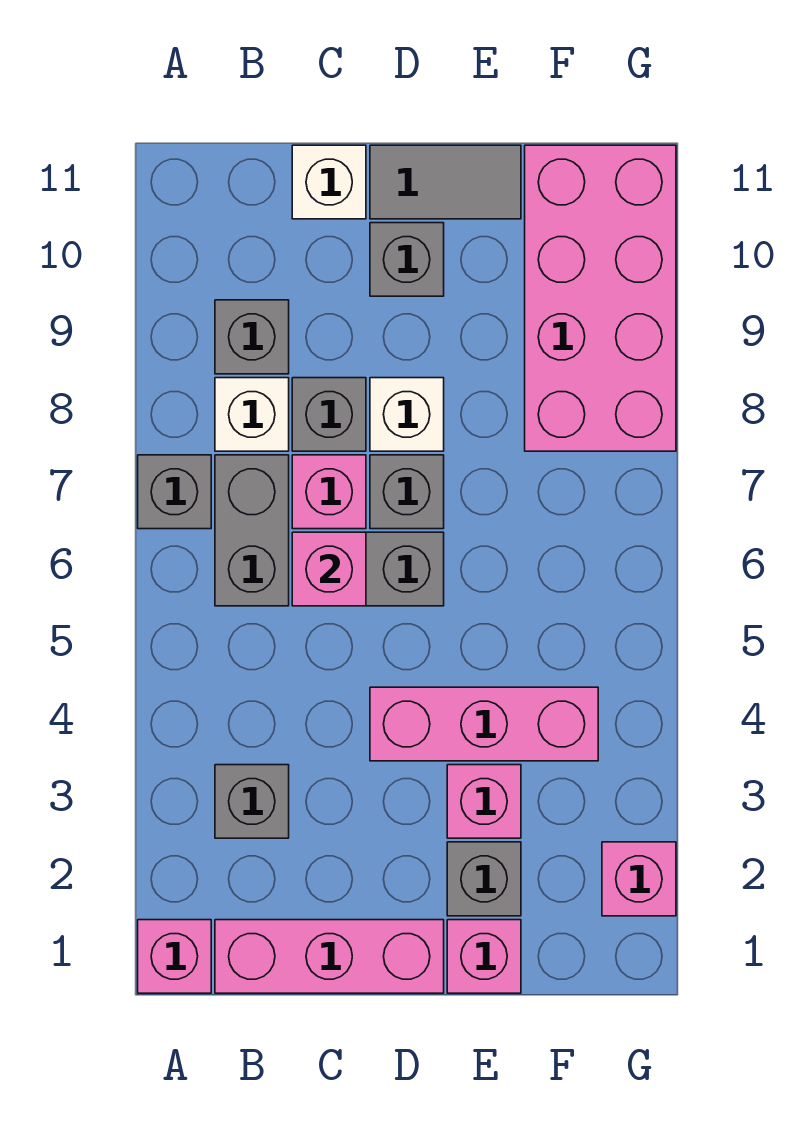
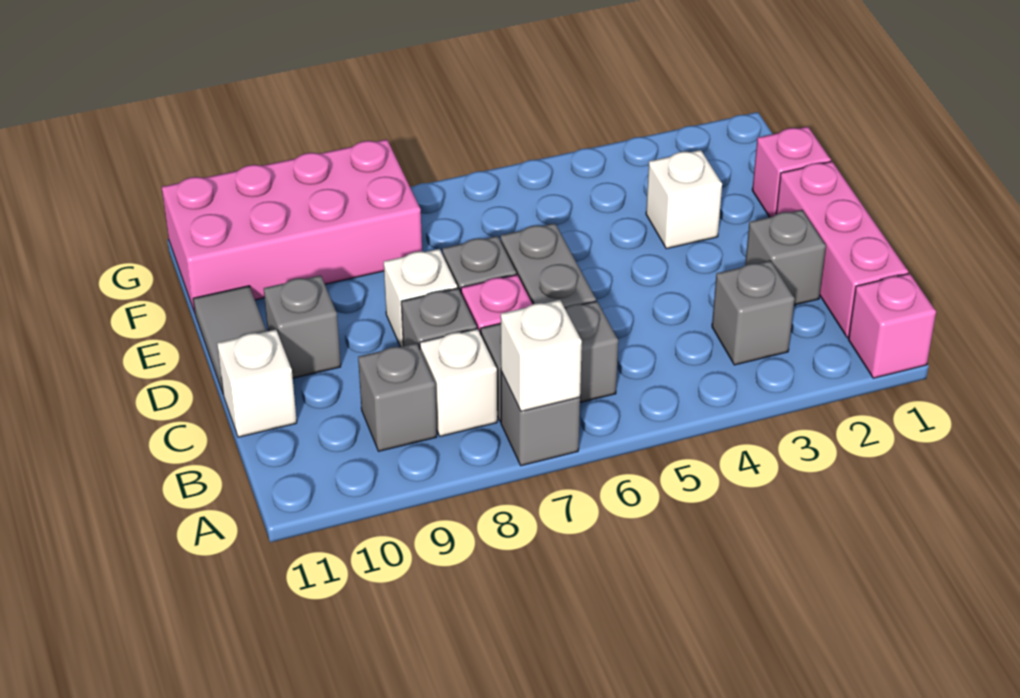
none -> white brick A7 level 2
pink brick C6 level 2 -> none
pink brick D4:F4 level 1 -> none
grey brick E2 level 1 -> grey brick C2 level 1
pink brick E3 level 1 -> white brick E3 level 1
pink brick G2 level 1 -> none

